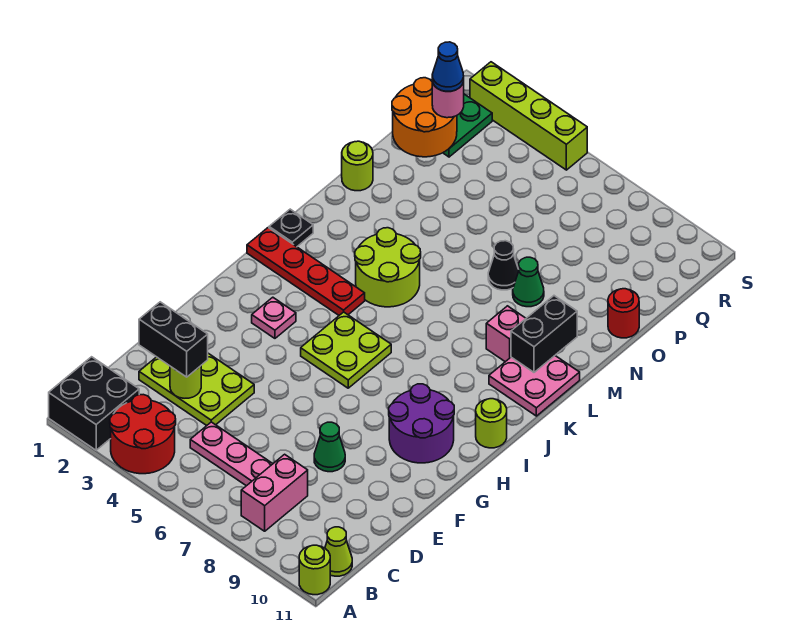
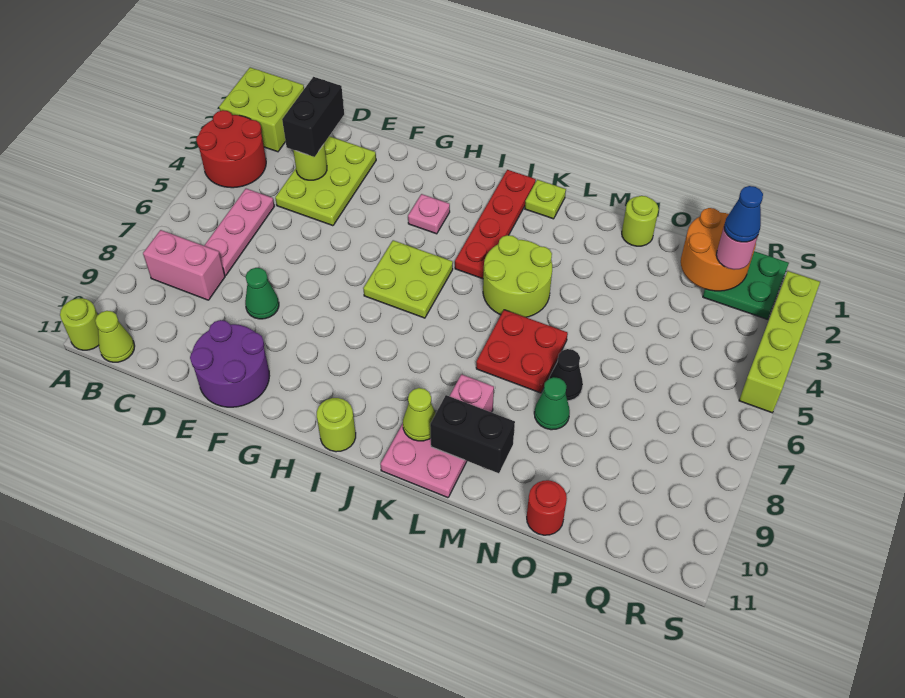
black brick A1:B2 level 1 -> lime brick A1:B2 level 1
purple round brick G9:H10 level 1 -> purple round brick E10:F11 level 1
black plate K1 level 1 -> lime plate K1 level 1
none -> lime cone K10 level 2
none -> red plate L6:M7 level 1

